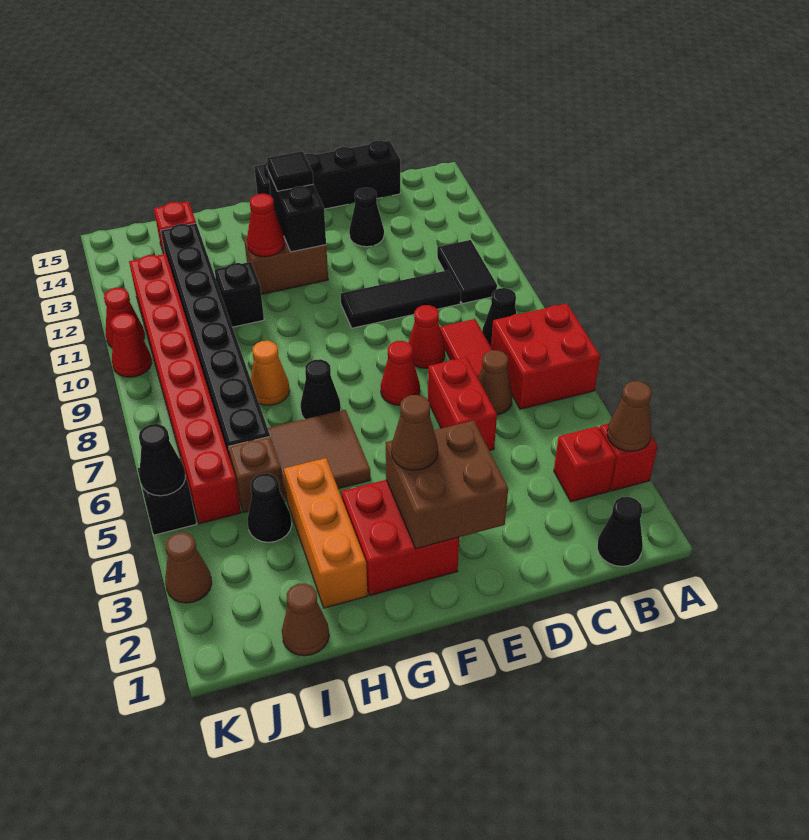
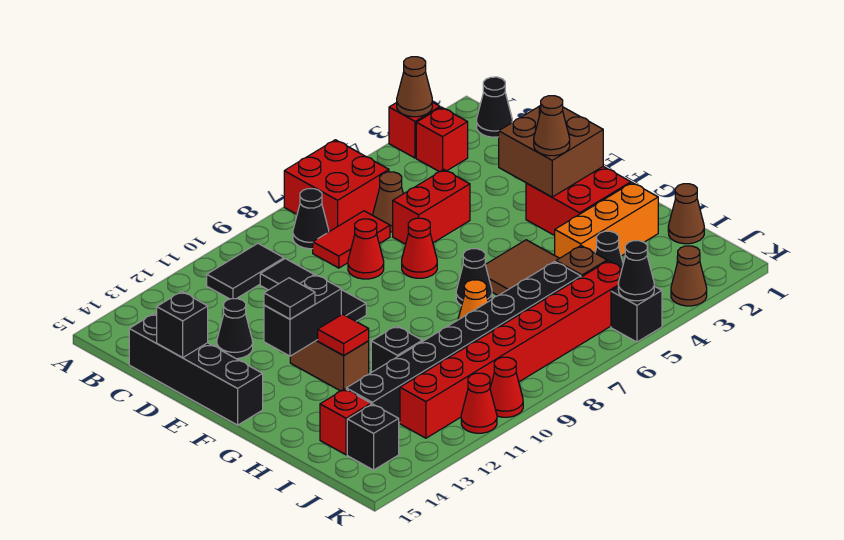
none -> black brick D15 level 2
red cone G12 level 2 -> red tile G12 level 2
none -> black brick J14 level 1

